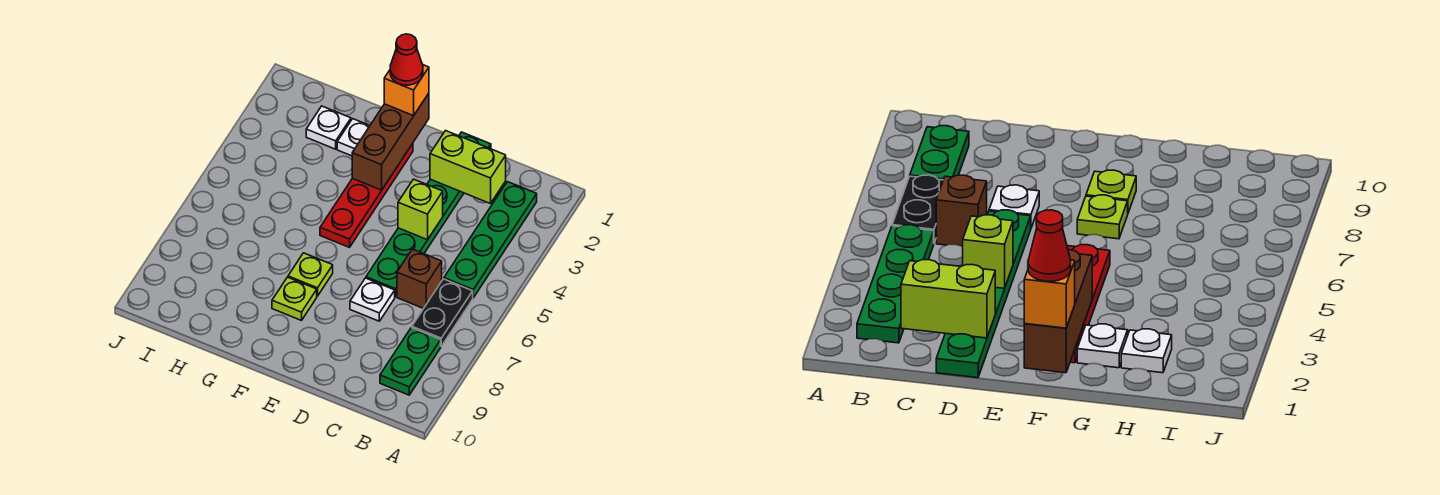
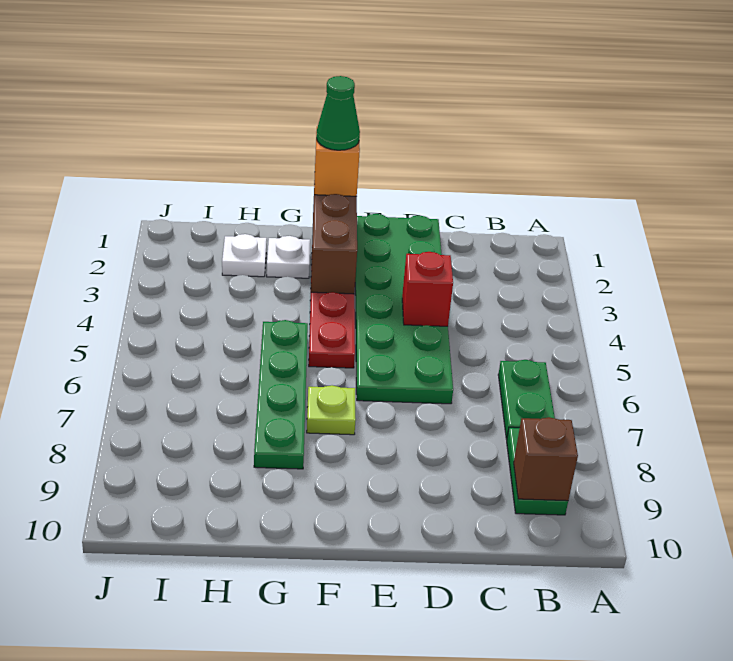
green plate B2:B5 level 1 -> green plate G5:G8 level 1
black plate B6:B7 level 1 -> green plate B6:B7 level 1
lime brick C2:D2 level 2 -> none
brown brick C6 level 1 -> brown brick B9 level 2
green plate D1:D6 level 1 -> green plate D1:E6 level 1
lime brick D4 level 2 -> red brick D4 level 2
white plate D7 level 1 -> none
red cone F1 level 4 -> green cone F1 level 4
lime plate F8 level 1 -> none

